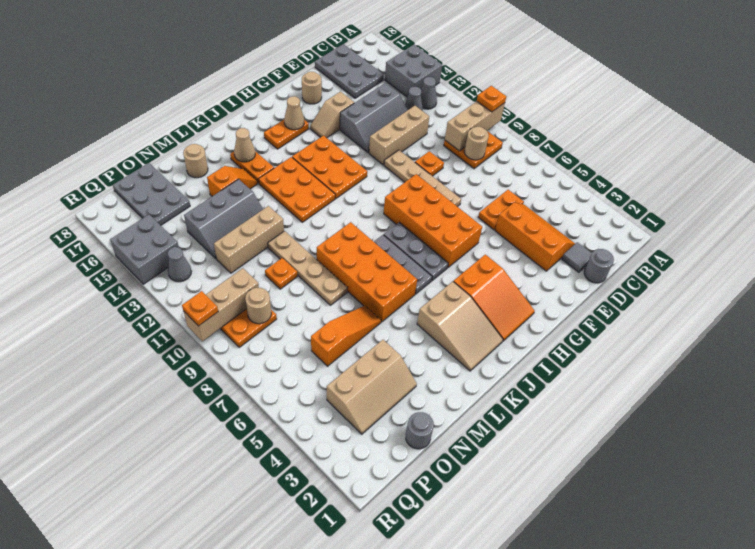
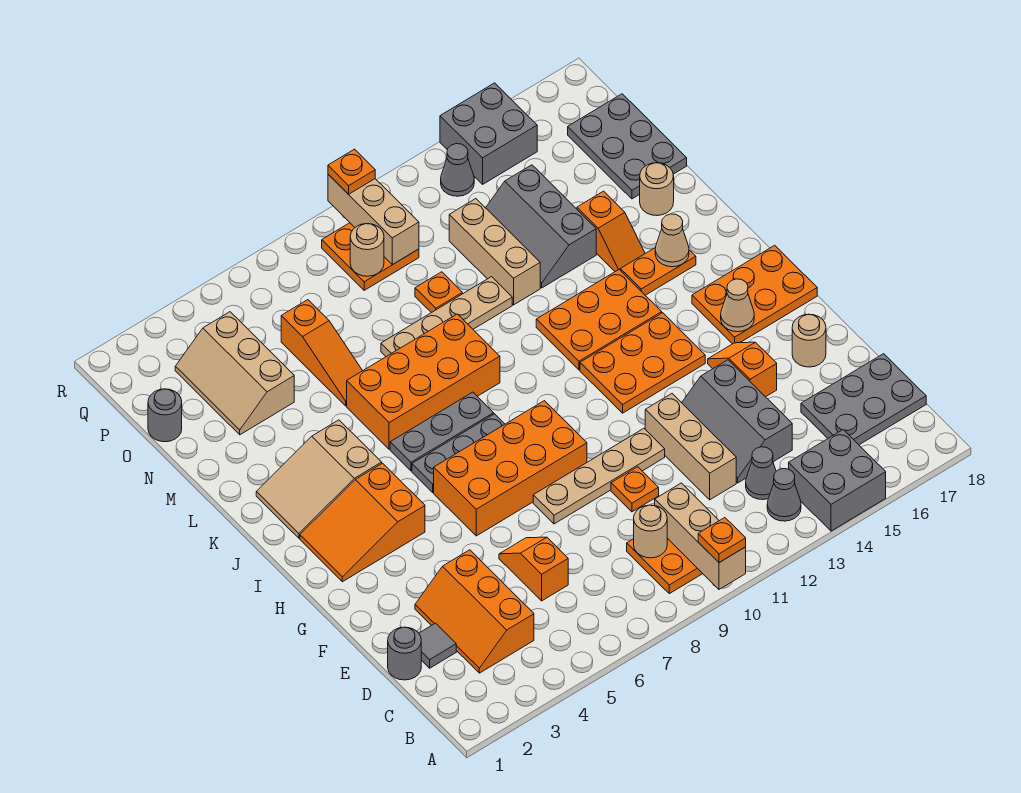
orange slope D3:E5 level 1 top E -> orange slope C3:E4 level 1 top 4
orange plate D6:E6 level 1 -> orange slope D6:E6 level 1 top D
tan slope F15:G15 level 1 top F -> orange slope F15:G15 level 1 top F
orange plate H16:I16 level 1 -> orange plate H16:I18 level 1
grey plate O16:P18 level 1 -> grey plate N17:P18 level 1

